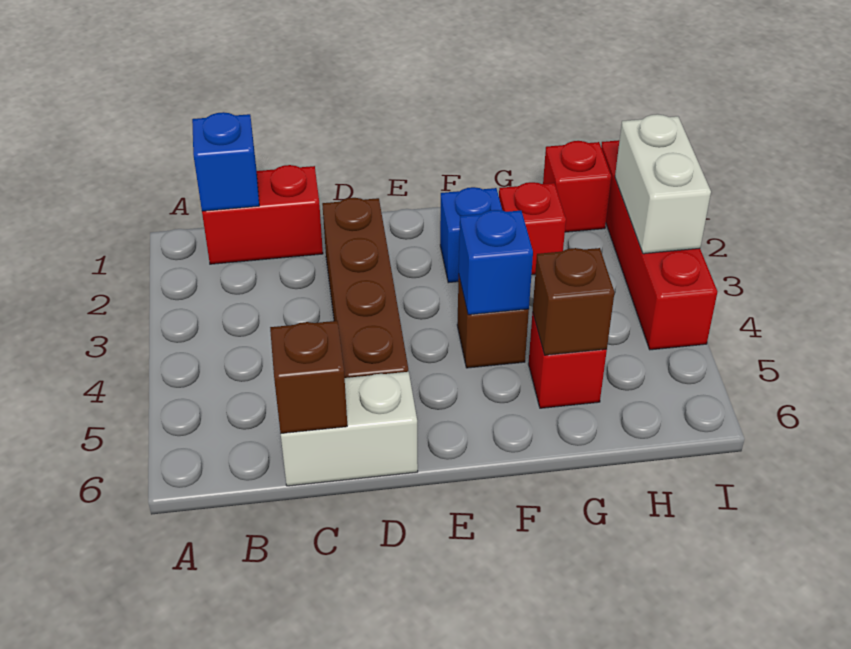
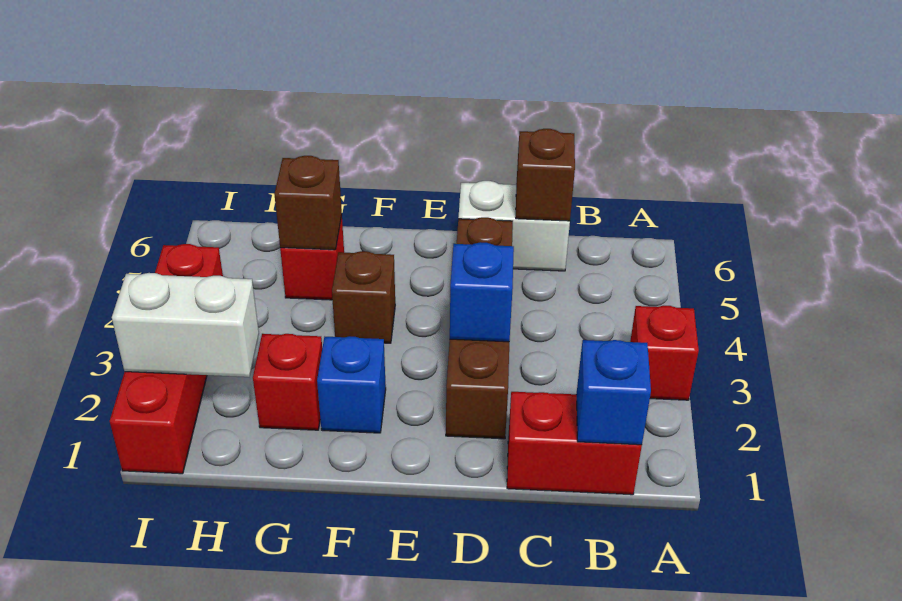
blue brick F4 level 2 -> blue brick D3 level 2
red brick H1 level 1 -> red brick A3 level 1
white brick I2:I3 level 2 -> white brick H2:I2 level 2

